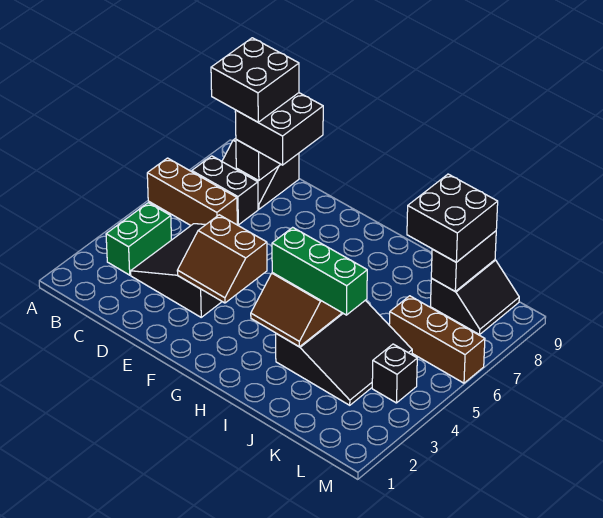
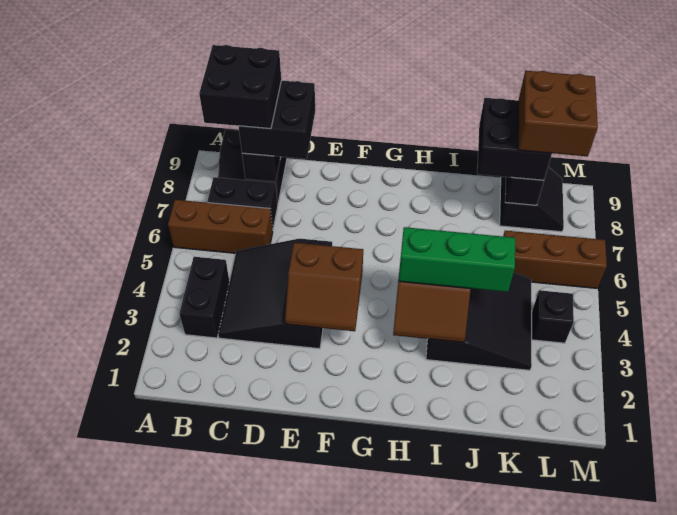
green brick B3:B4 level 1 -> black brick B3:B4 level 1
none -> brown brick K8:L9 level 4

